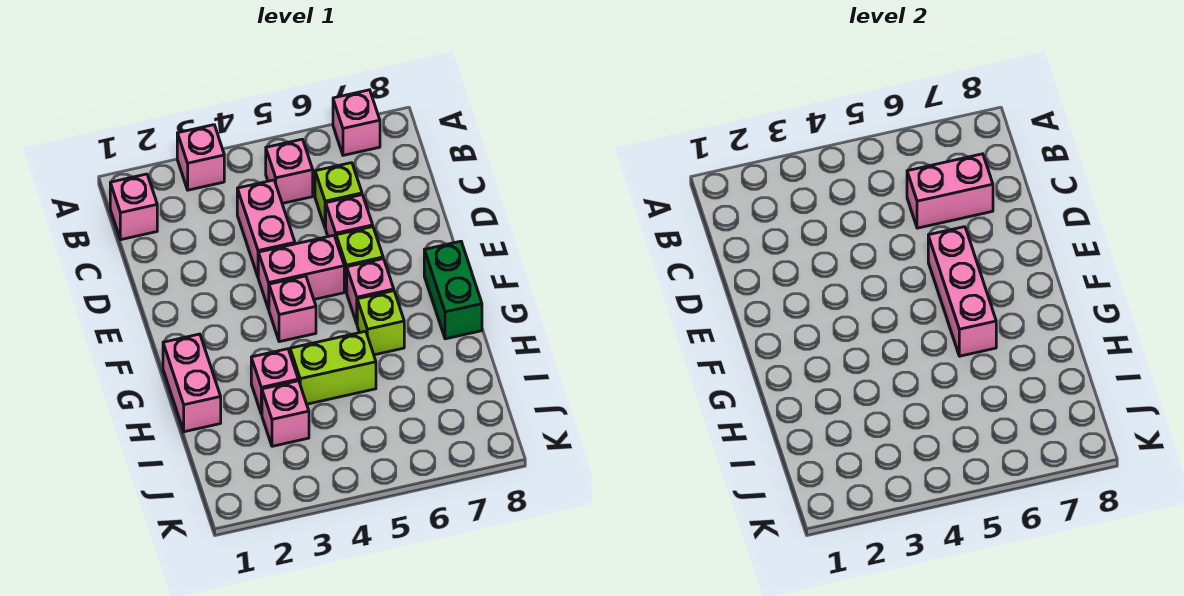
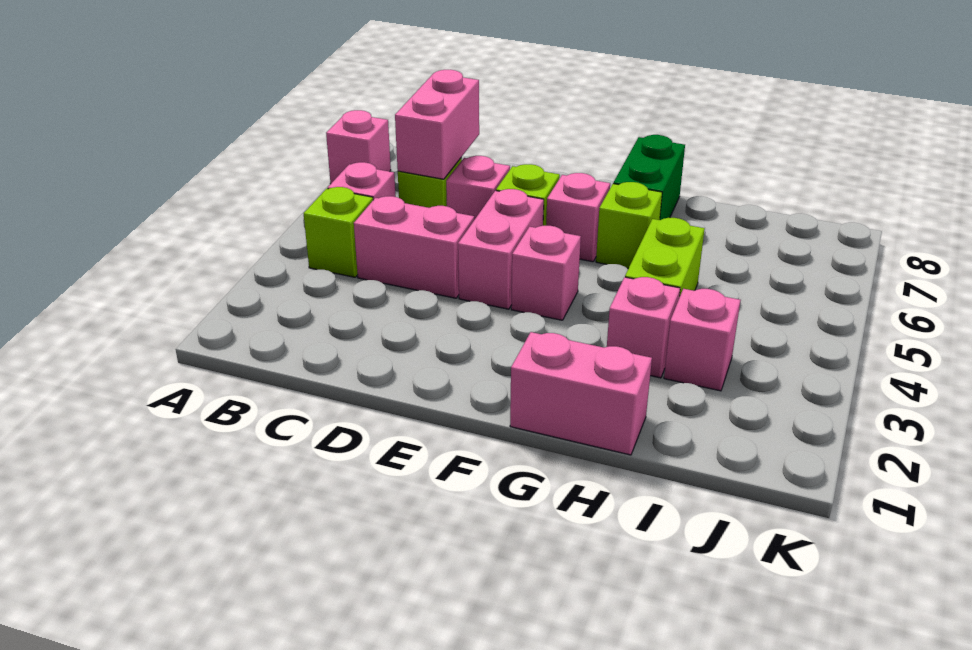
pink brick A3 level 1 -> none
pink brick B1 level 1 -> none
none -> lime brick B4 level 1
pink brick E6:G6 level 2 -> none
green brick F8:G8 level 1 -> green brick G7:G8 level 1

